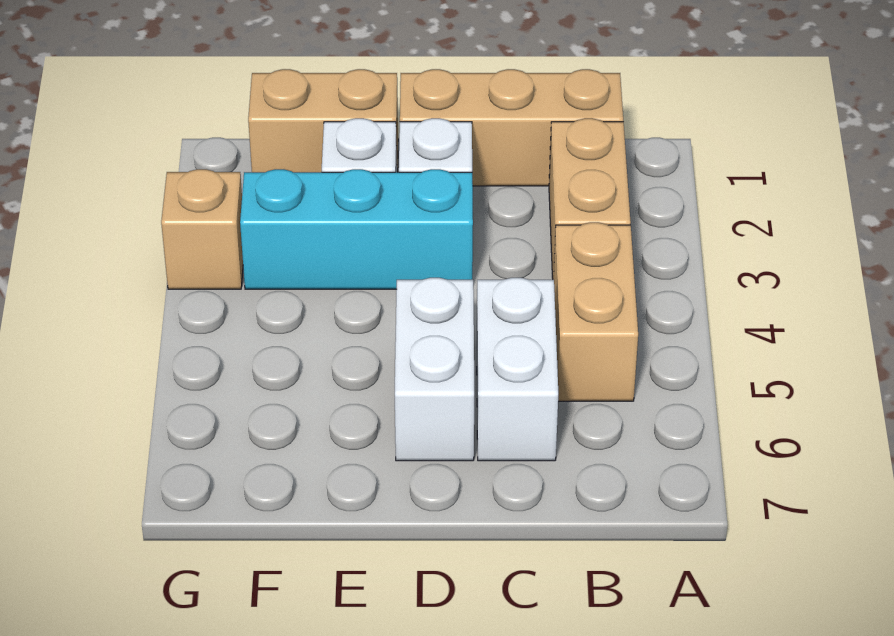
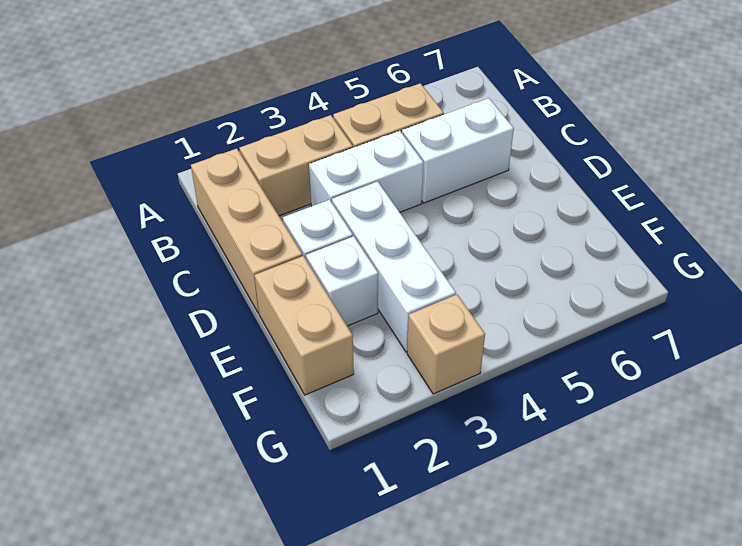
cyan brick D3:F3 level 1 -> white brick D3:F3 level 1
white brick D5:D6 level 1 -> white brick C3:C4 level 1

